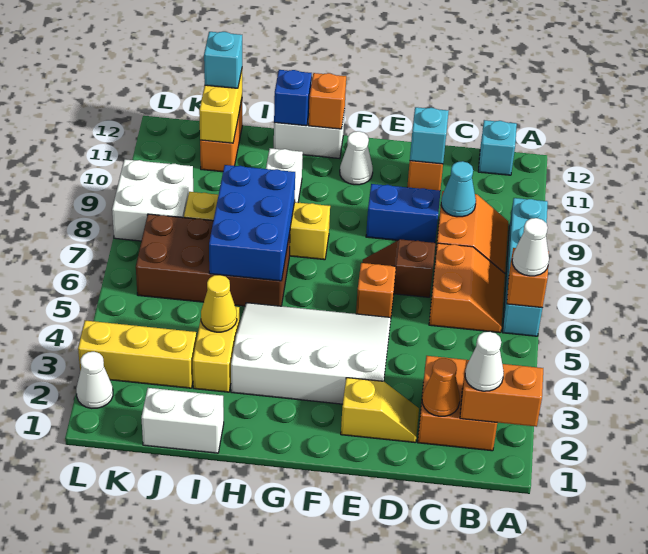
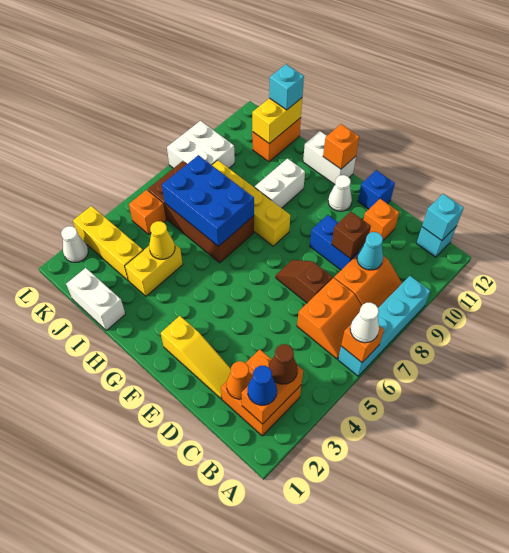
orange brick A2:B2 level 2 -> orange brick B2:B3 level 2
white cone B2 level 3 -> blue cone B2 level 3
none -> brown cone B3 level 3
yellow slope D2:E2 level 1 top E -> yellow slope D2:F2 level 1 top F
none -> brown brick D9 level 2
cyan brick D11 level 2 -> cyan brick B12 level 2
white slope E3:H5 level 1 top 3 -> none
orange brick E6 level 1 -> orange brick K5 level 1
blue brick H6:I8 level 2 -> blue brick H6:J7 level 2
blue brick H12 level 2 -> blue brick E12 level 1

